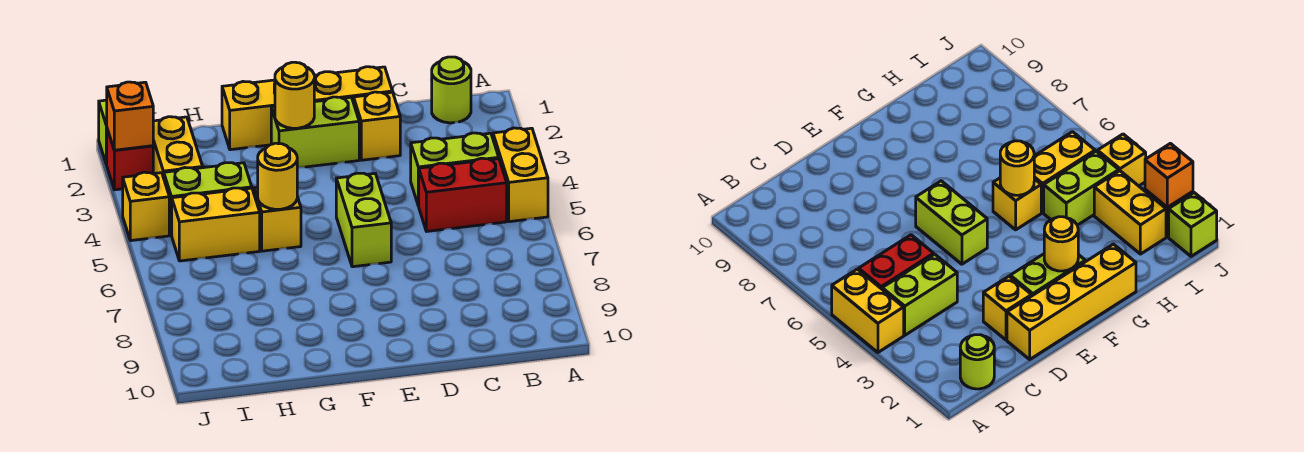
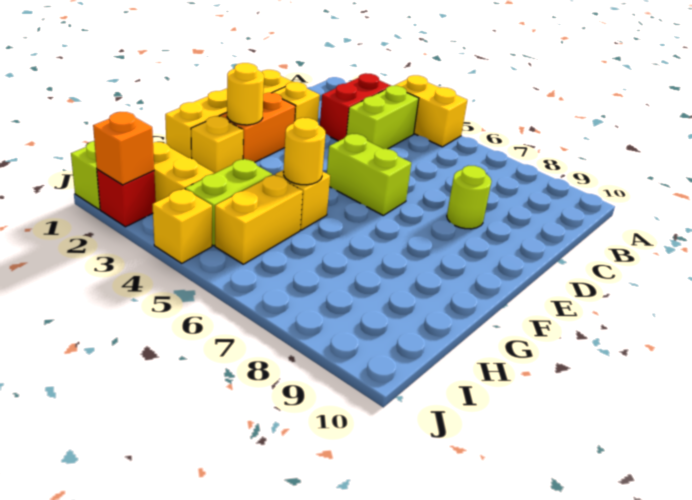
lime round brick B1 level 1 -> lime round brick D8 level 1
red brick B5:C5 level 1 -> red brick B3:C3 level 1
lime brick E2:F2 level 1 -> orange brick E2:F2 level 1
none -> yellow brick G2 level 1

